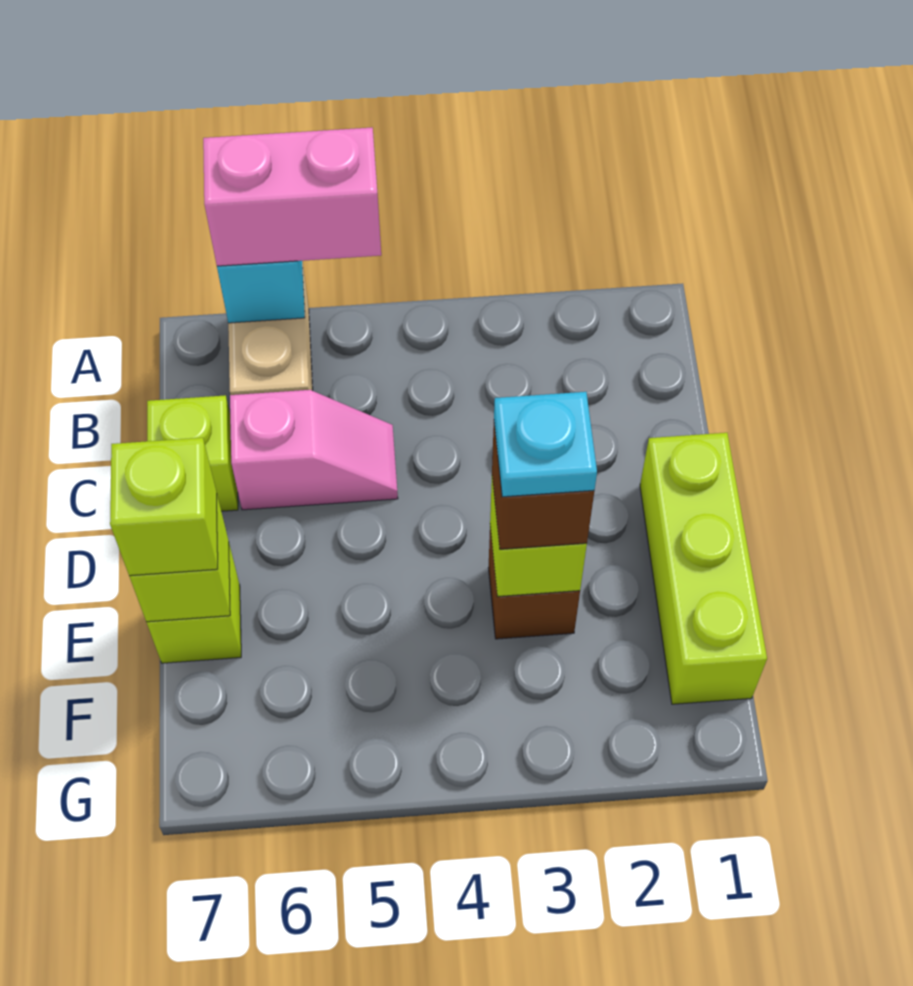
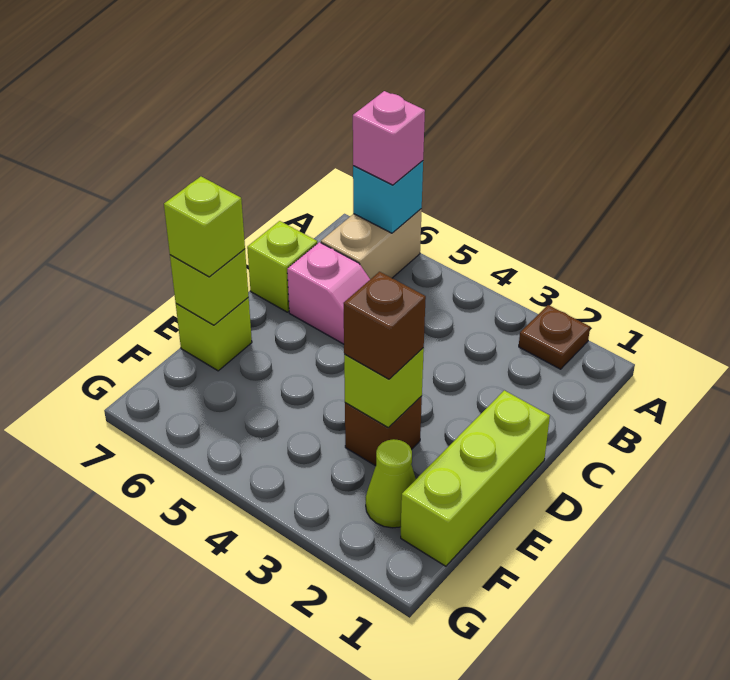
none -> brown plate A2 level 1
pink brick A5:A6 level 3 -> pink brick A6 level 3
cyan plate E3 level 4 -> none
none -> lime cone F2 level 1

